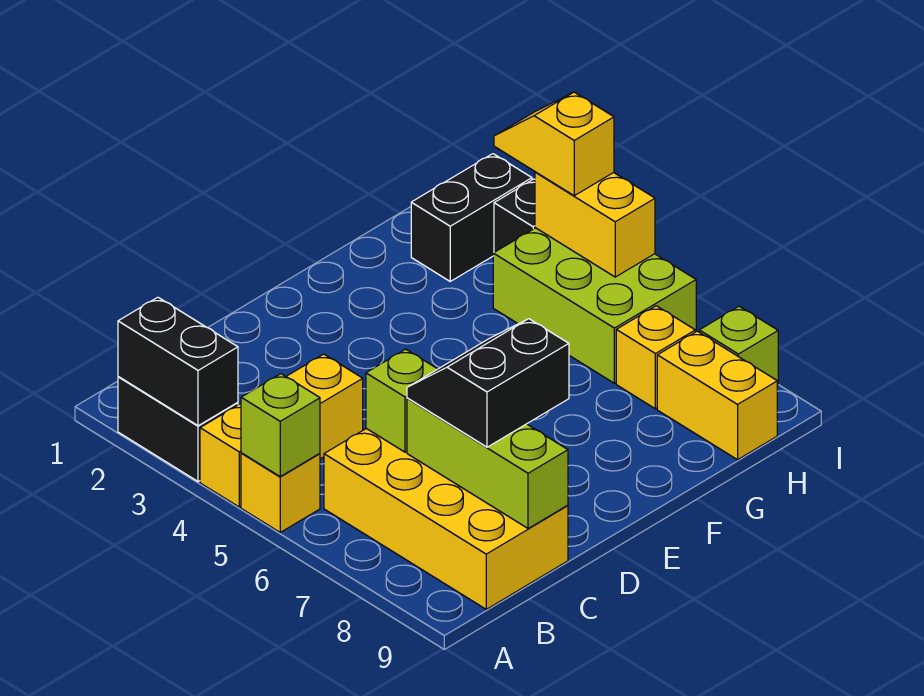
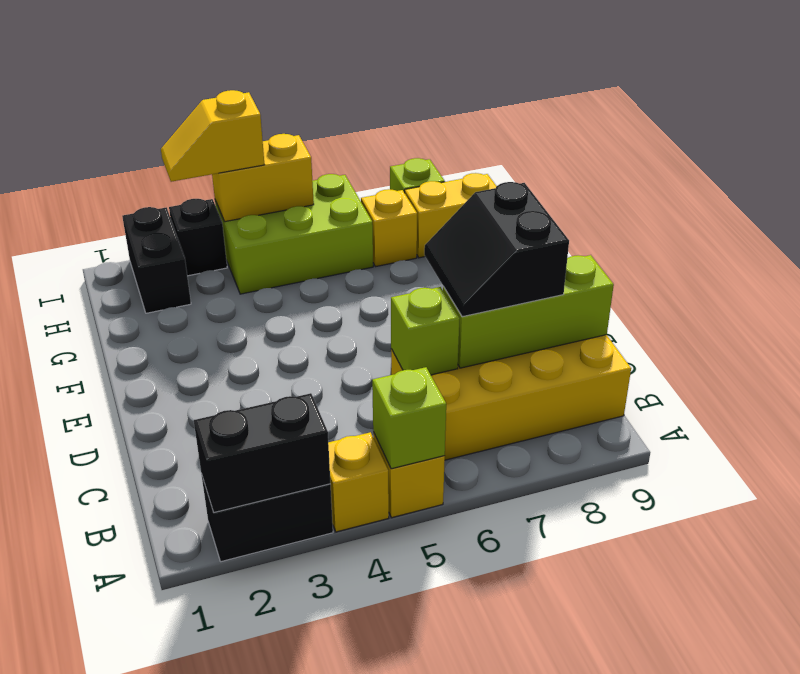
yellow brick A4:C4 level 1 -> yellow brick A4 level 1

